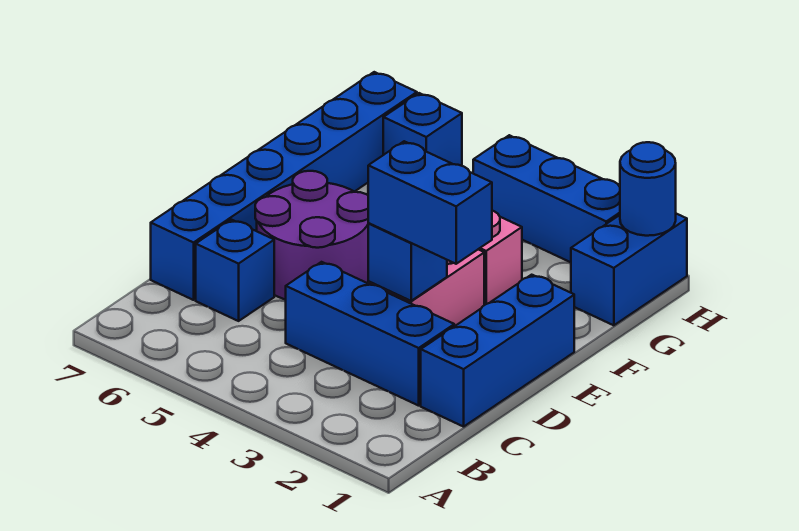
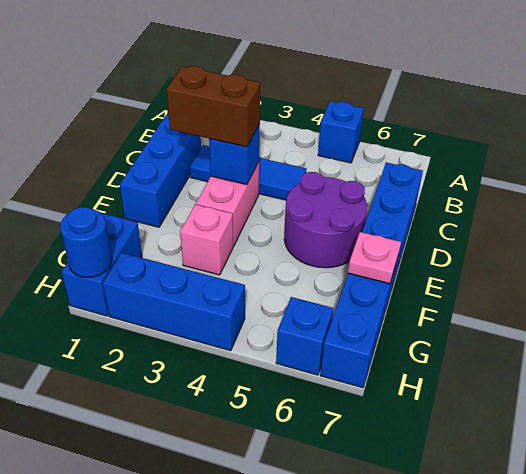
blue brick C2:C4 level 1 -> blue tile C2:C4 level 1
blue brick C6 level 1 -> blue brick A5 level 1
blue brick D2:D3 level 3 -> brown brick D2:D3 level 3
none -> pink plate F7 level 2

